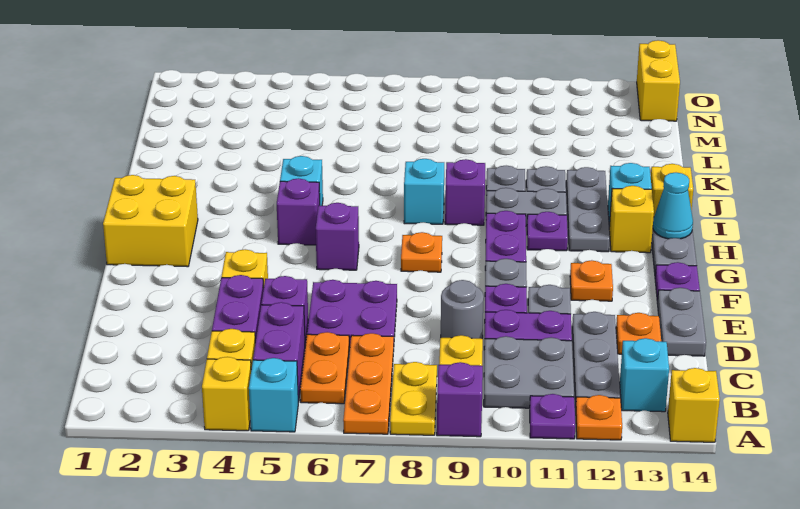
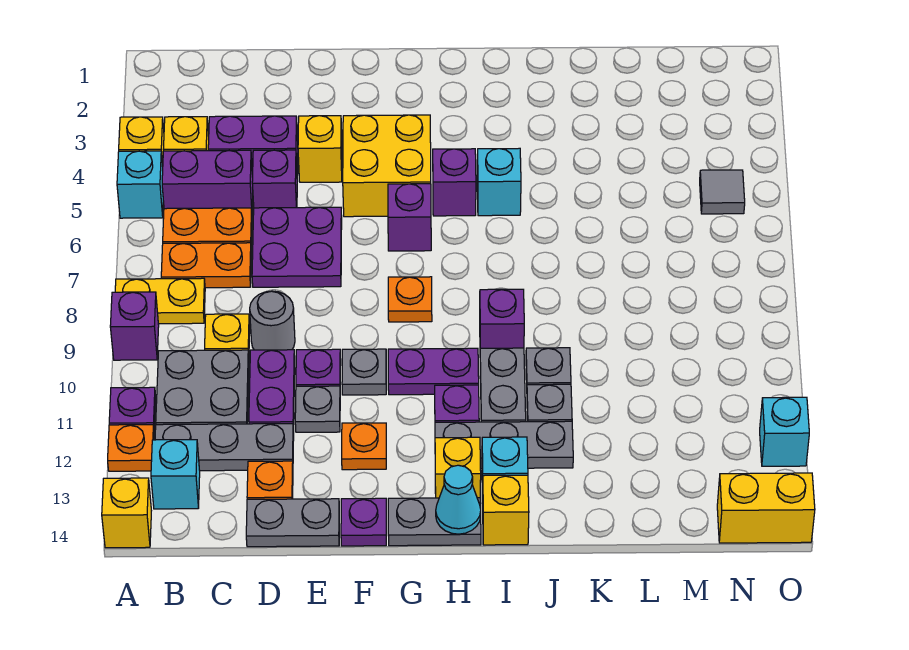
orange plate A7:C7 level 1 -> orange plate B7:C7 level 1
yellow brick G1:H2 level 1 -> yellow brick F4:G5 level 1
cyan brick I8 level 1 -> cyan brick O12 level 1
none -> grey tile N5 level 1

